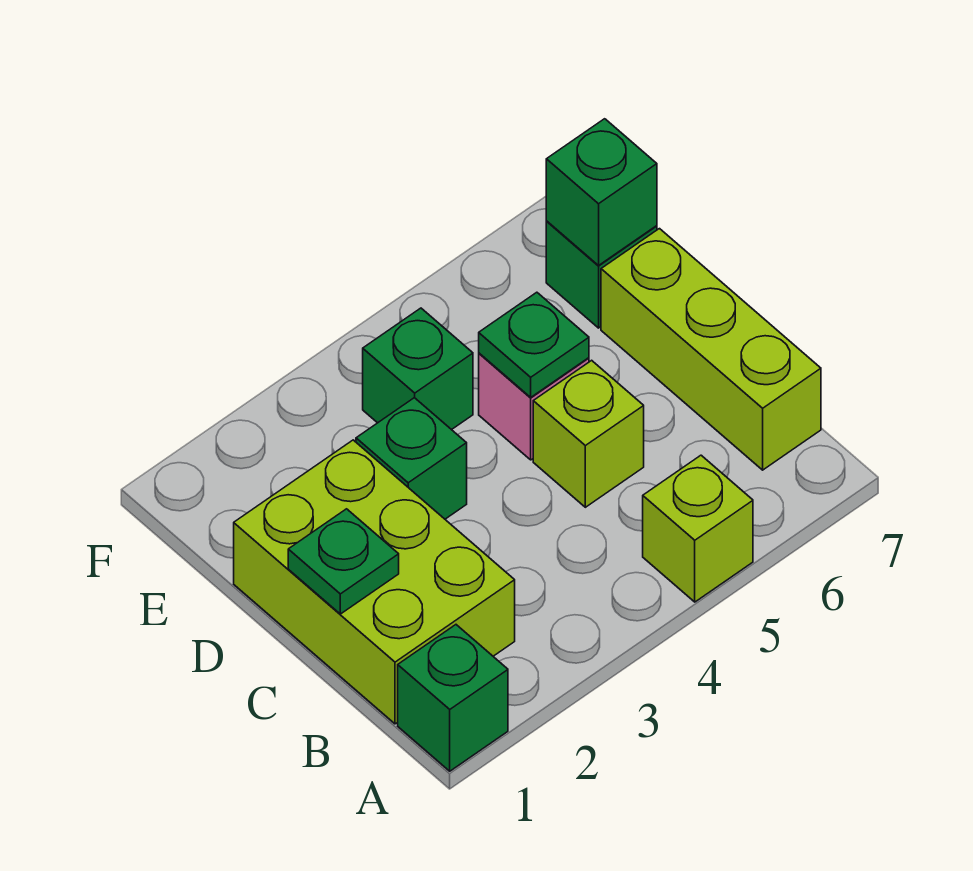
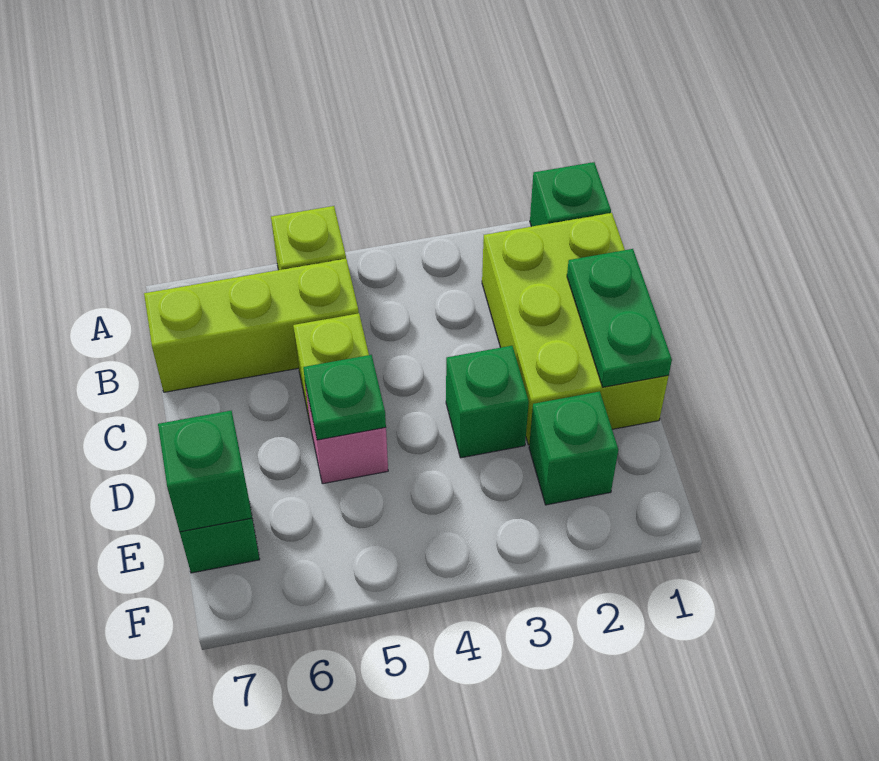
lime brick B7:D7 level 1 -> lime brick B5:B7 level 1
green plate C1 level 2 -> green plate C1:D1 level 2
green brick E4 level 1 -> green brick E2 level 1

